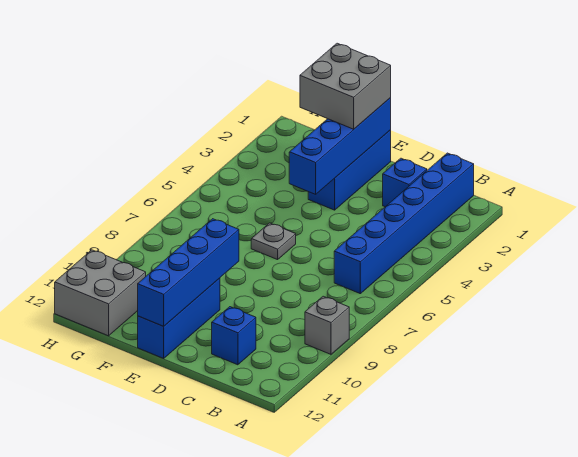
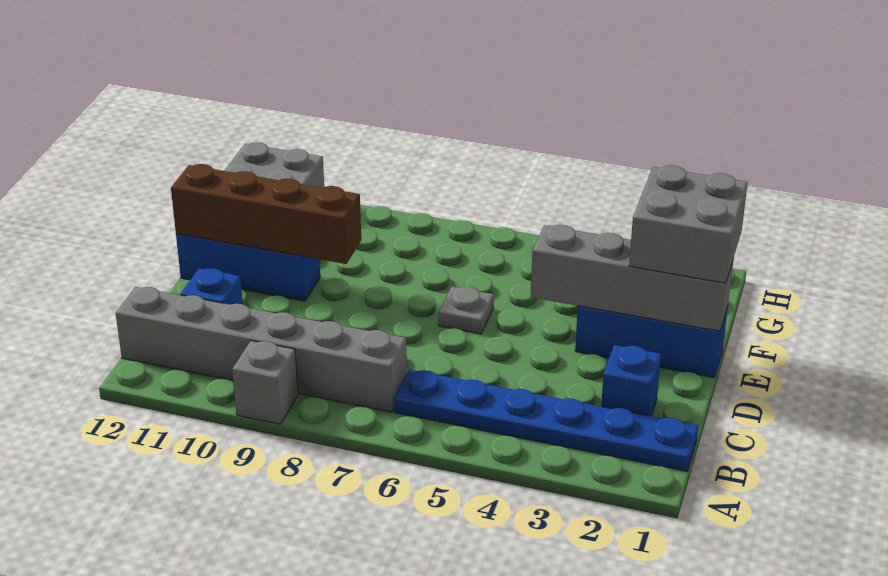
blue brick B1:B6 level 1 -> blue plate B1:B6 level 1
none -> grey brick B7:B12 level 1
blue brick E1:E4 level 2 -> grey brick E1:E4 level 2
blue brick E9:E12 level 2 -> brown brick E9:E12 level 2

